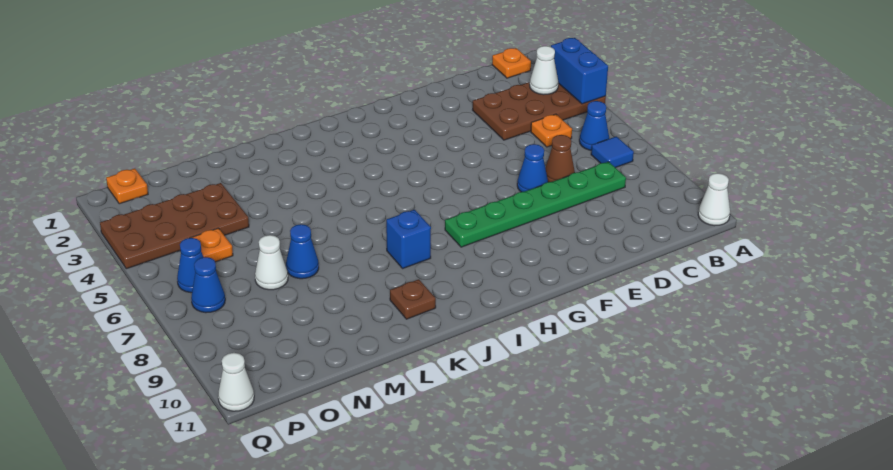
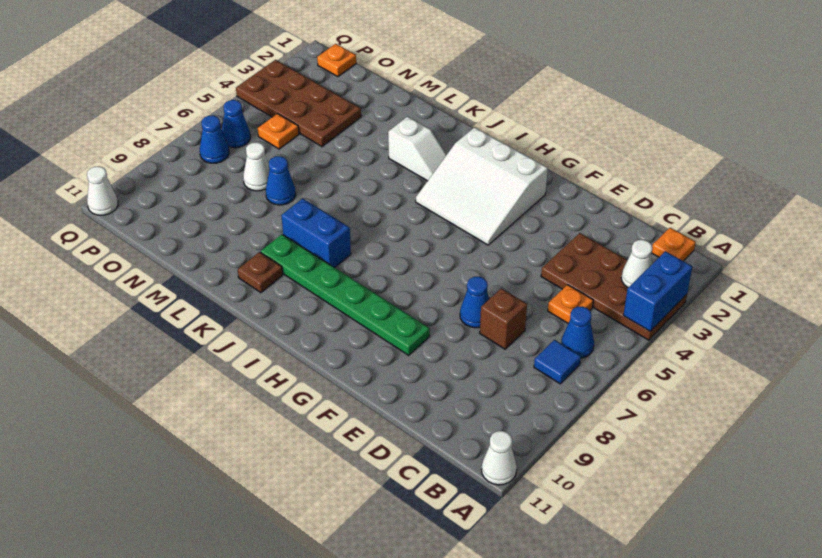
green plate C8:H8 level 1 -> green plate F9:K9 level 1
brown cone D7 level 1 -> brown brick D7 level 1
none -> white slope G2:I4 level 1 top 2
none -> white slope J3:K3 level 1 top K
blue brick J8 level 1 -> blue brick J8:K8 level 1

